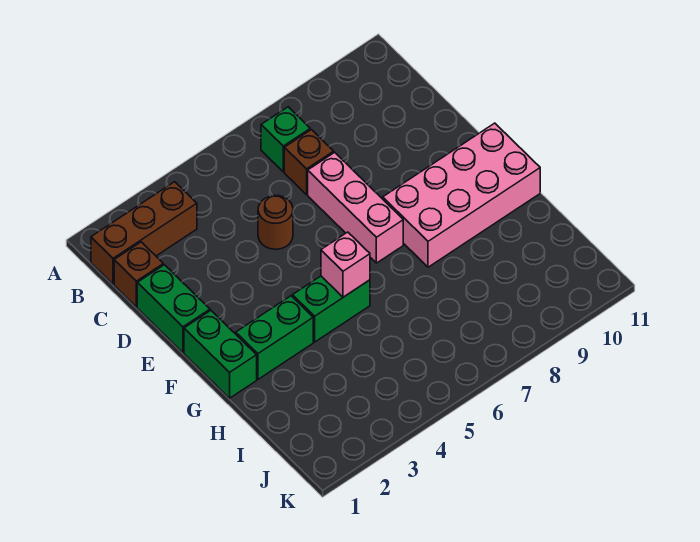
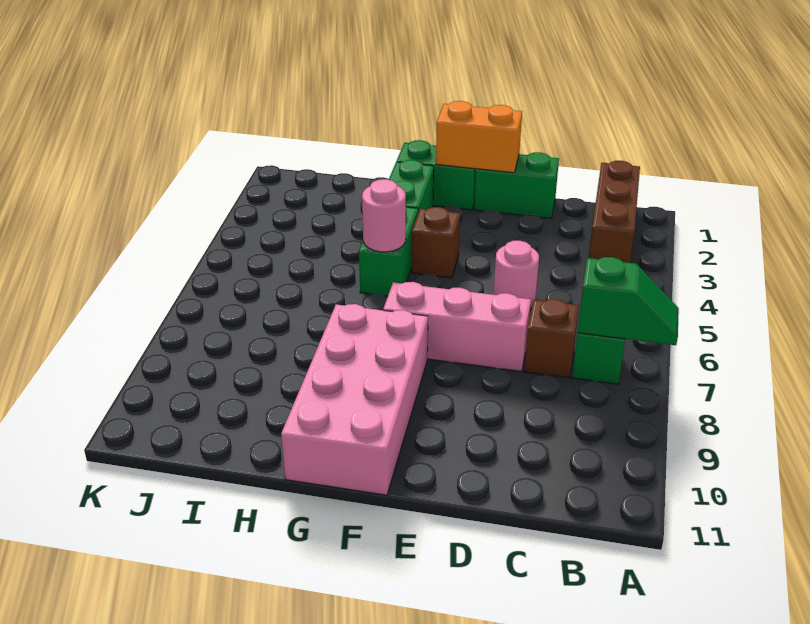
none -> green slope A7:B7 level 2 top B
brown brick C1 level 1 -> brown brick F4 level 1
brown round brick D5 level 1 -> pink round brick D5 level 1
none -> orange brick E1:F1 level 2
pink brick G5 level 2 -> pink round brick G5 level 2

